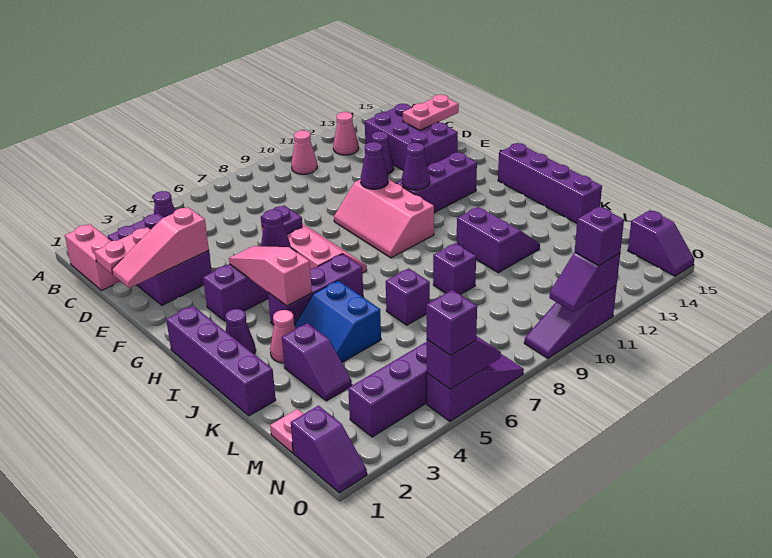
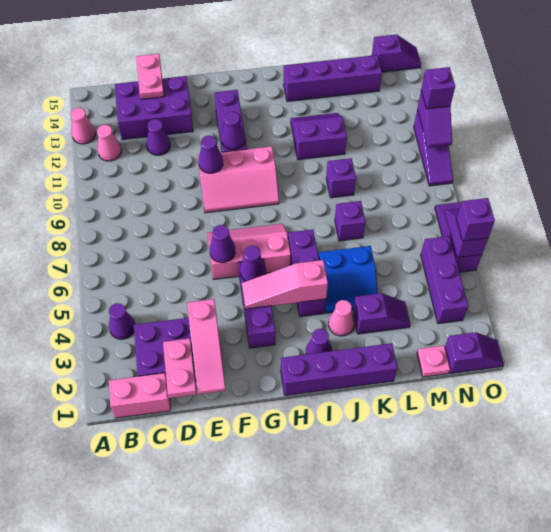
pink cone B10 level 1 -> pink cone A13 level 1
purple plate F6 level 2 -> purple cone F6 level 2
purple brick H15:K15 level 1 -> purple brick J14:M14 level 1

